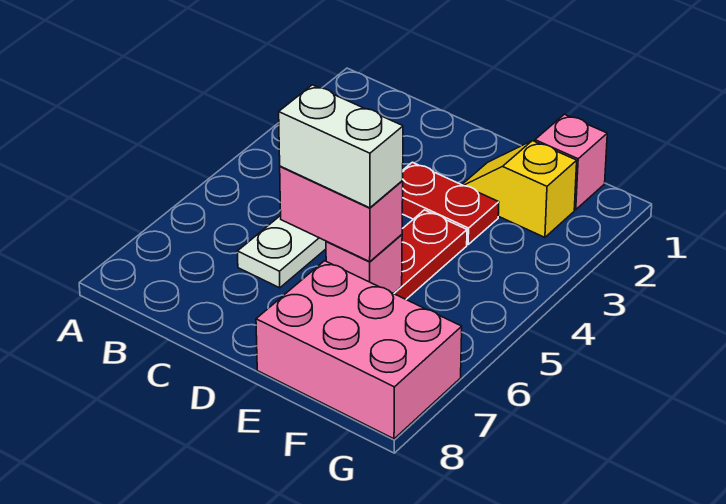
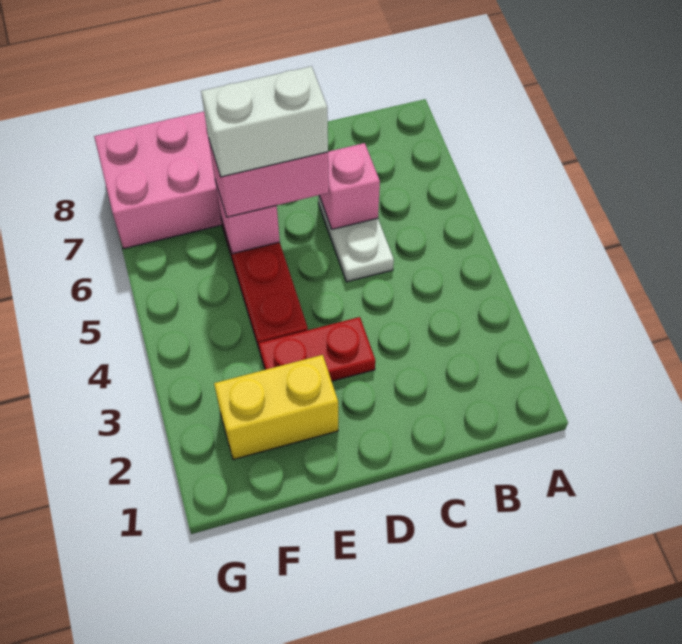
yellow slope E2:F2 level 1 top F -> yellow brick E2:F2 level 1
pink brick F1 level 1 -> pink brick C6 level 2

